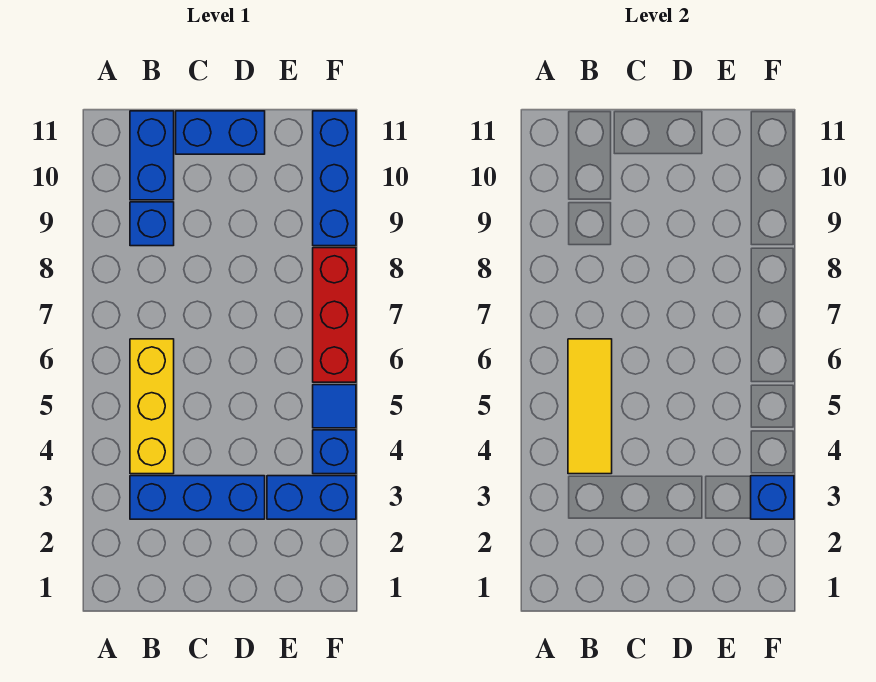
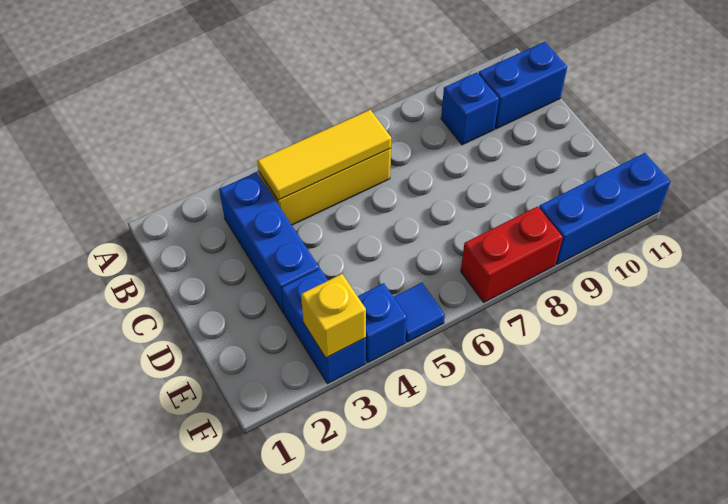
blue brick C11:D11 level 1 -> none
blue brick F3 level 2 -> yellow brick F3 level 2
red brick F6:F8 level 1 -> red brick F7:F8 level 1

